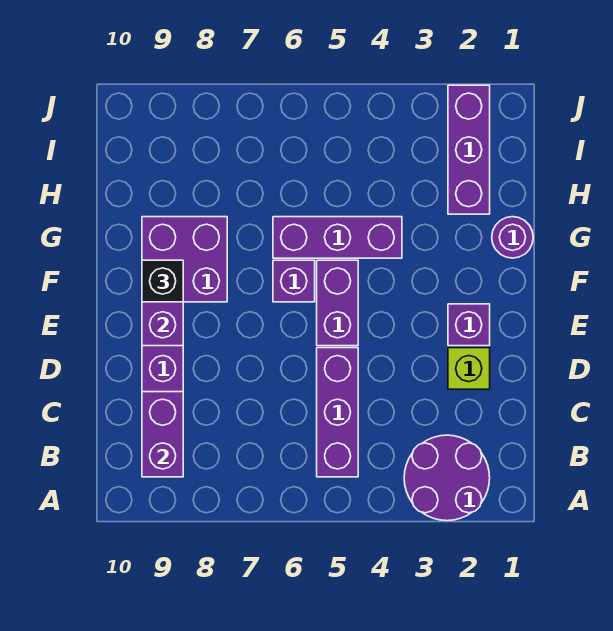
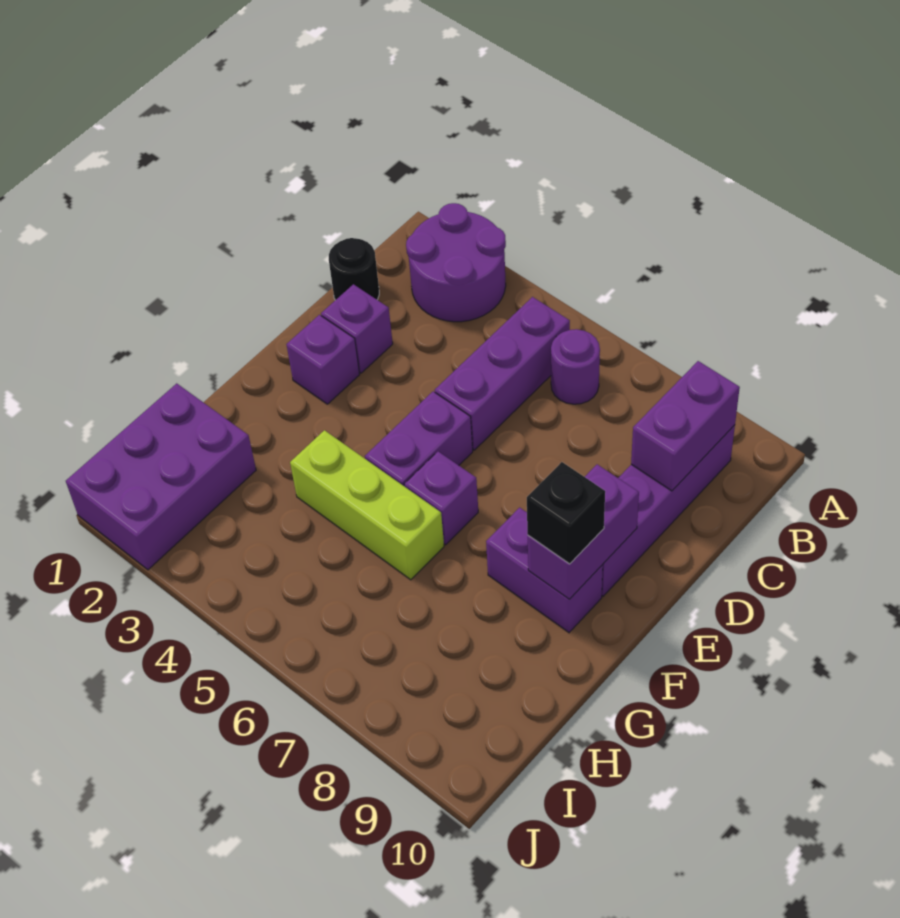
none -> black round brick C1 level 1
lime brick D2 level 1 -> purple brick D2 level 1
purple brick F8:G9 level 1 -> purple brick F8:F9 level 1
purple round brick G1 level 1 -> purple round brick B6 level 1
purple brick G4:G6 level 1 -> lime brick G4:G6 level 1
purple brick H2:J2 level 1 -> purple brick H1:J2 level 1

